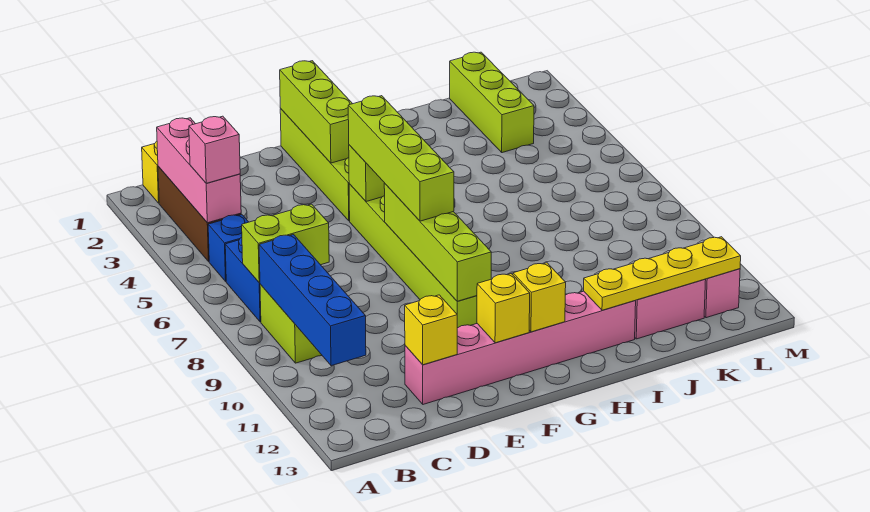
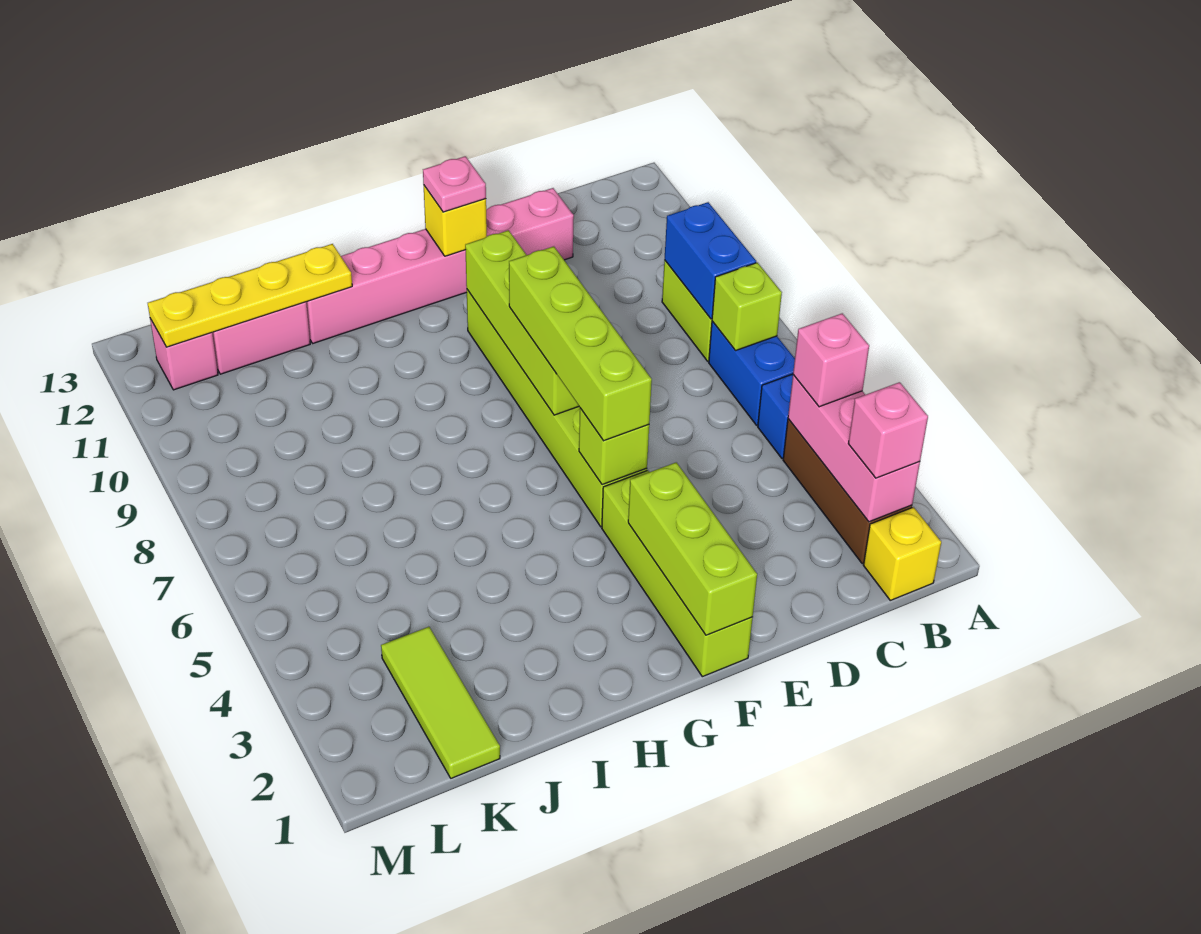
none -> pink brick B2 level 3
lime brick B7:C7 level 2 -> lime brick B7 level 2
blue brick B8:B11 level 2 -> blue brick B8:B9 level 2
yellow brick D12 level 2 -> none
none -> pink plate F12 level 3
yellow brick G12 level 2 -> none
lime brick K1:K3 level 1 -> lime tile K1:K3 level 1

